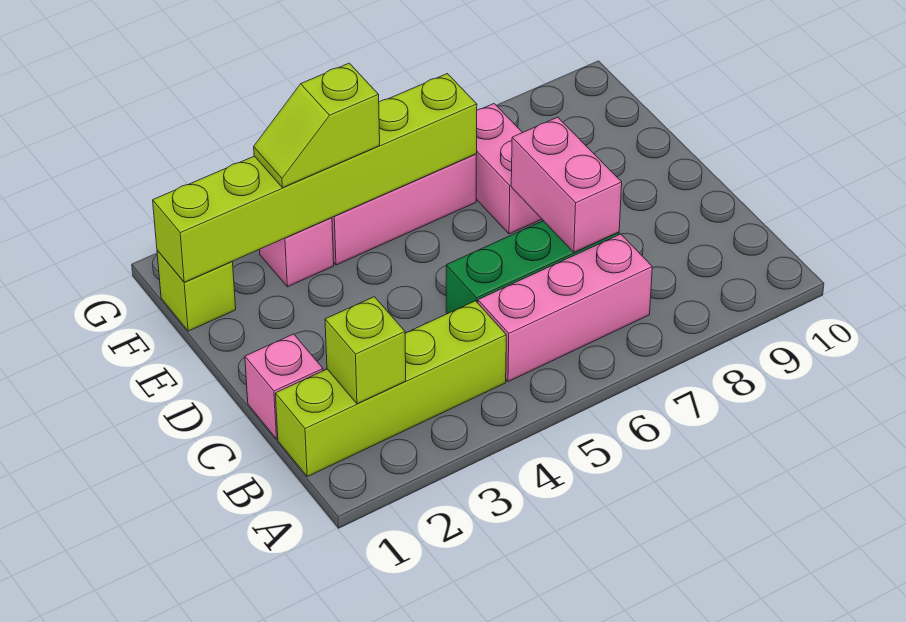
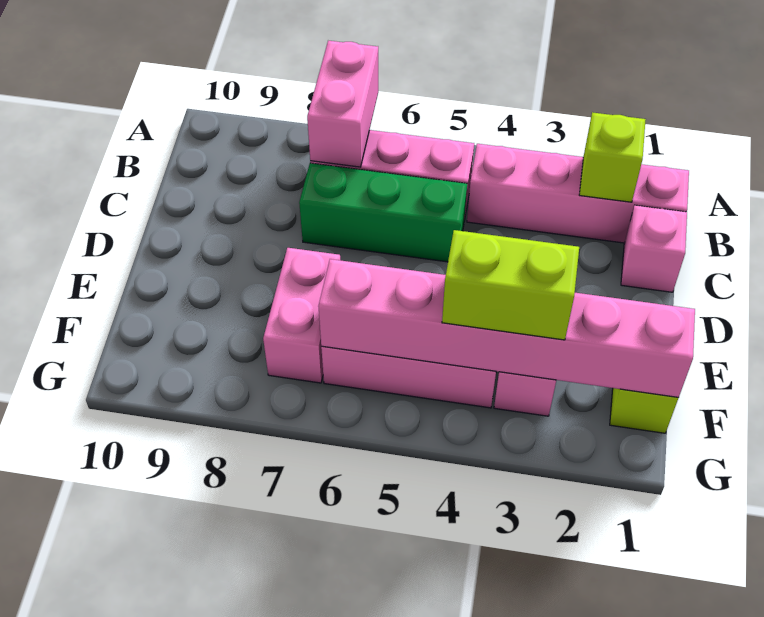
lime brick B1:B4 level 1 -> pink brick B1:B4 level 1
pink brick C7:D7 level 2 -> pink brick A7:B7 level 2
lime brick F1:F6 level 2 -> pink brick F1:F6 level 2
lime slope F3:F4 level 3 top 4 -> lime brick F3:F4 level 3

